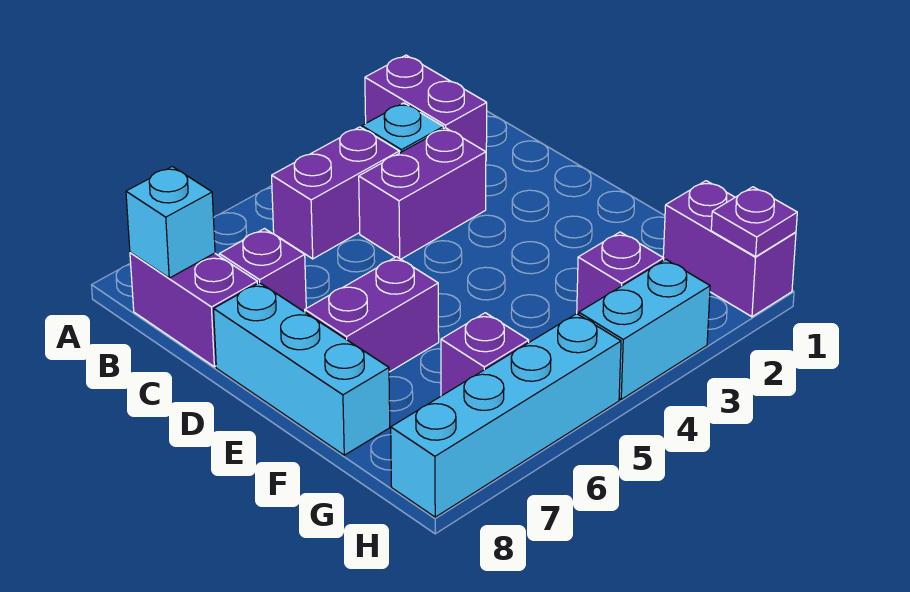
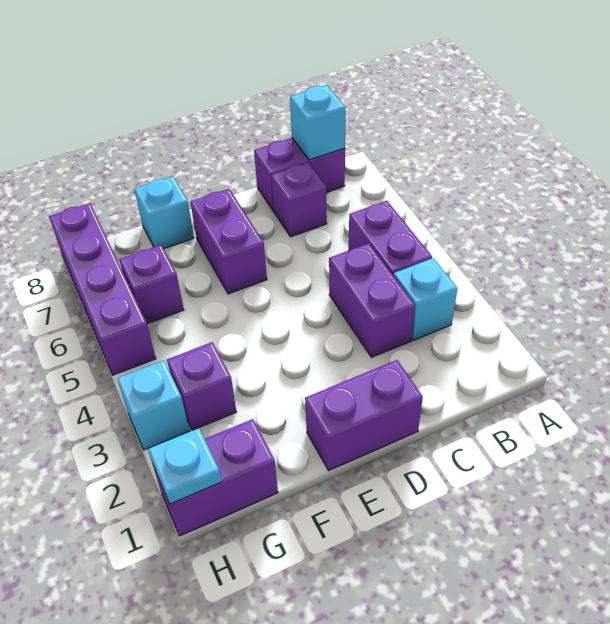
purple brick A2:B2 level 1 -> purple brick D1:E1 level 1
cyan brick D8:F8 level 1 -> cyan brick F8 level 1
purple plate H1 level 2 -> cyan plate H1 level 2
cyan brick H3:H4 level 1 -> cyan brick H3 level 1
cyan brick H5:H8 level 1 -> purple brick H5:H8 level 1

